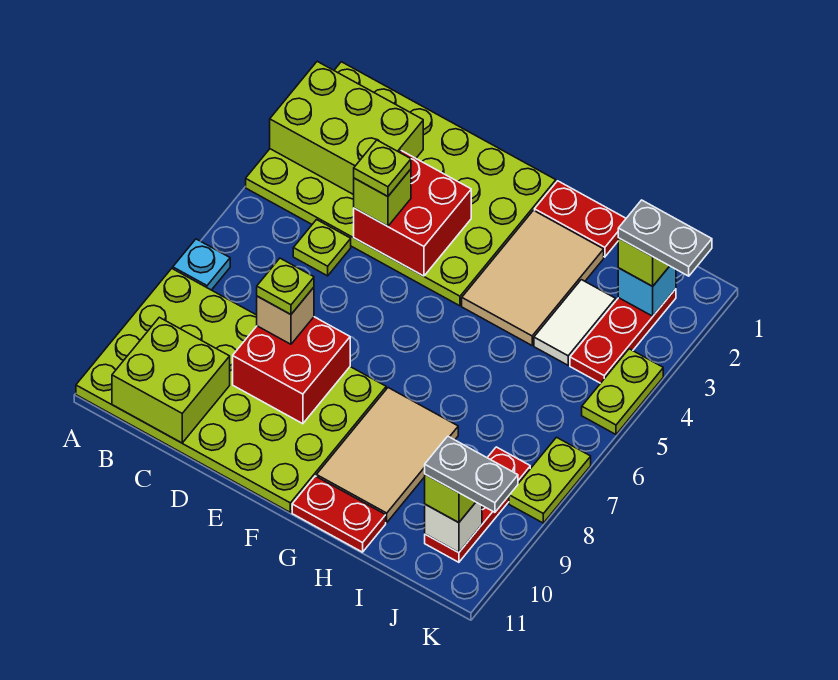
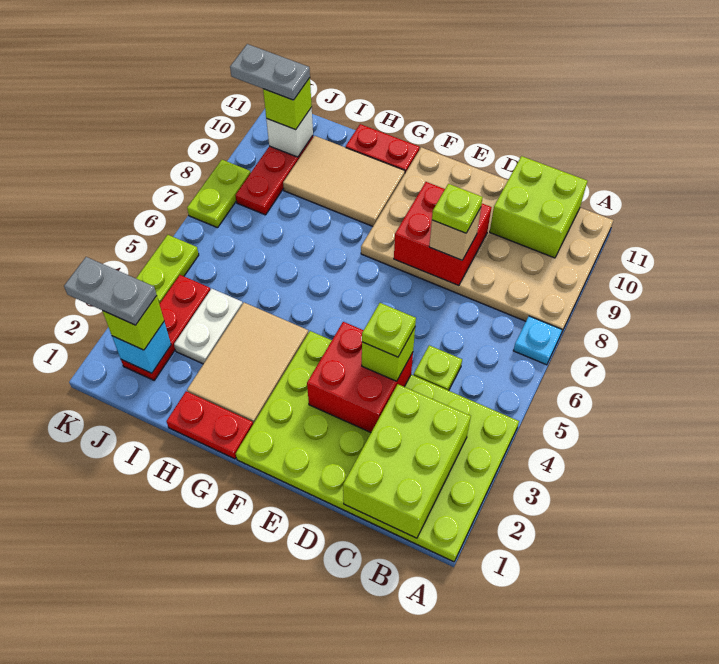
lime brick A2:C3 level 2 -> lime brick B1:C3 level 2
lime plate A8:F11 level 1 -> tan plate A8:F11 level 1
tan tile G8:H10 level 1 -> tan tile G9:I10 level 1
white tile I3:I4 level 1 -> white plate I3:I4 level 1

